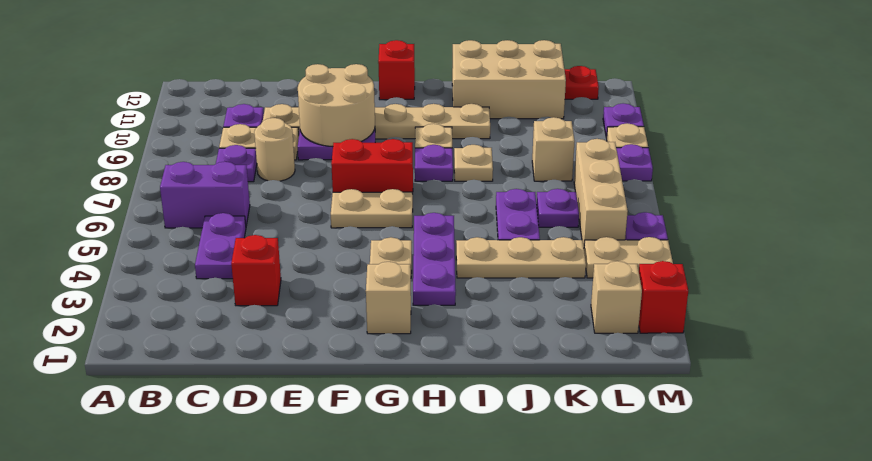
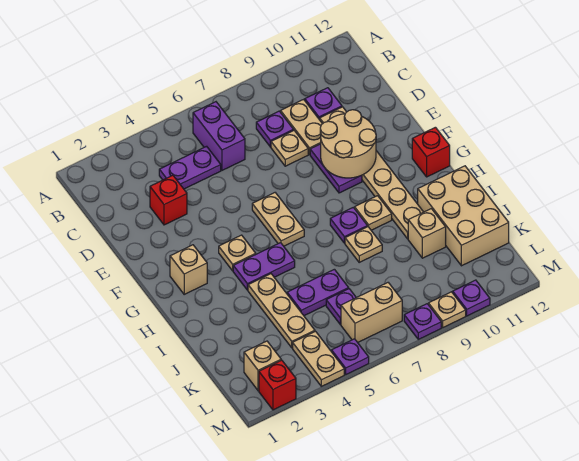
tan round brick D8 level 1 -> tan plate D8 level 1
red brick F7:G7 level 1 -> none
purple plate H3:H5 level 1 -> purple plate H4:H5 level 1
tan brick K8 level 1 -> tan brick J10 level 1
tan brick L5:L7 level 1 -> tan brick L6:L7 level 1
red plate L12 level 1 -> none

